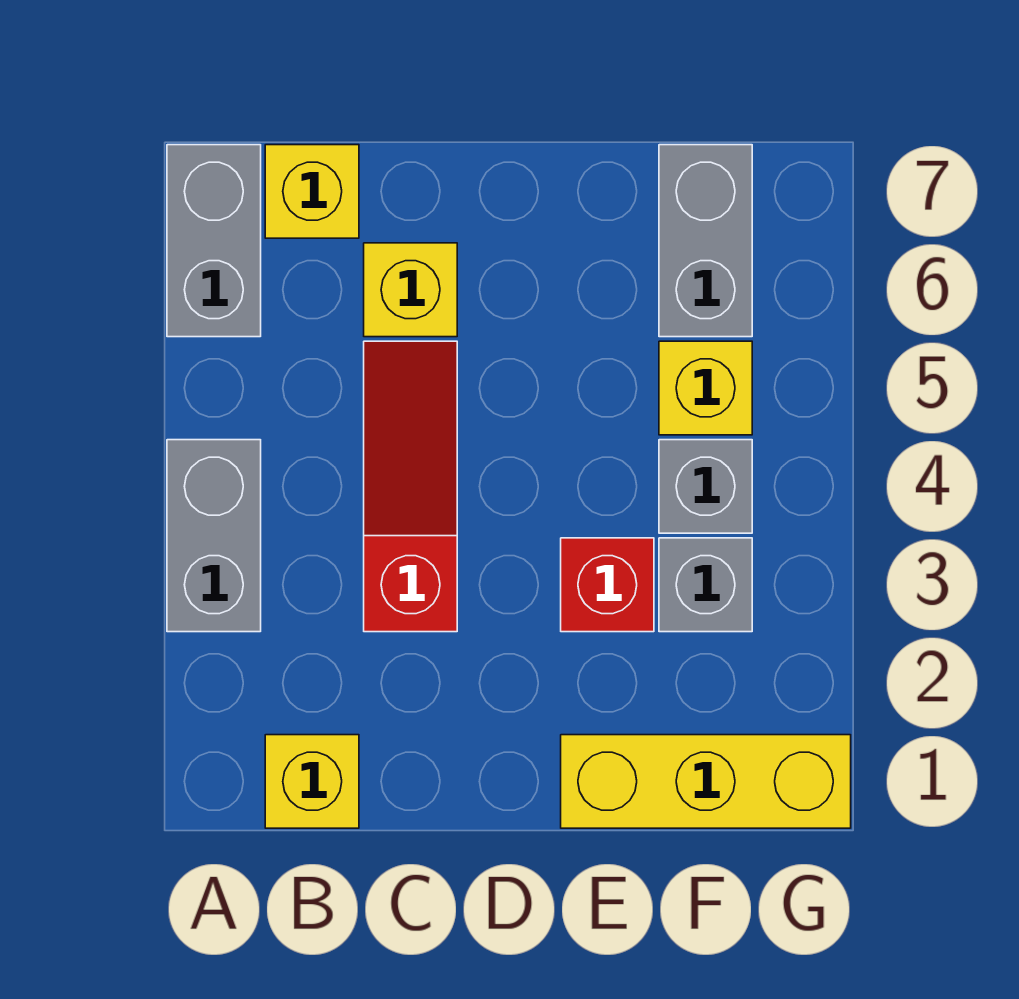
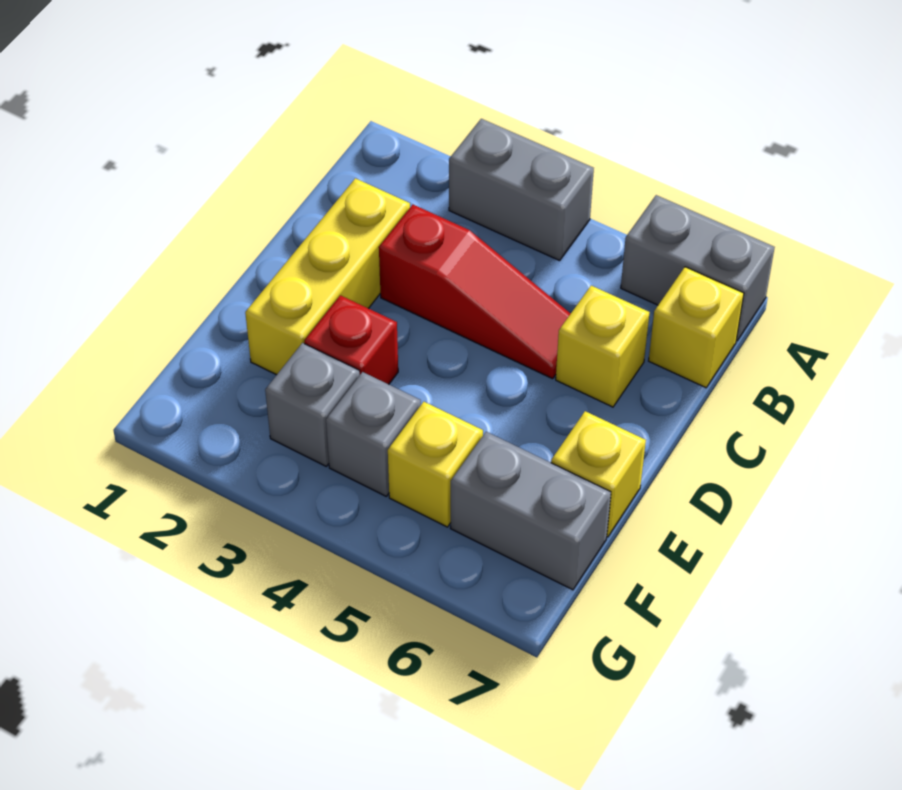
yellow brick B1 level 1 -> yellow brick E7 level 1
yellow brick E1:G1 level 1 -> yellow brick C2:E2 level 1

